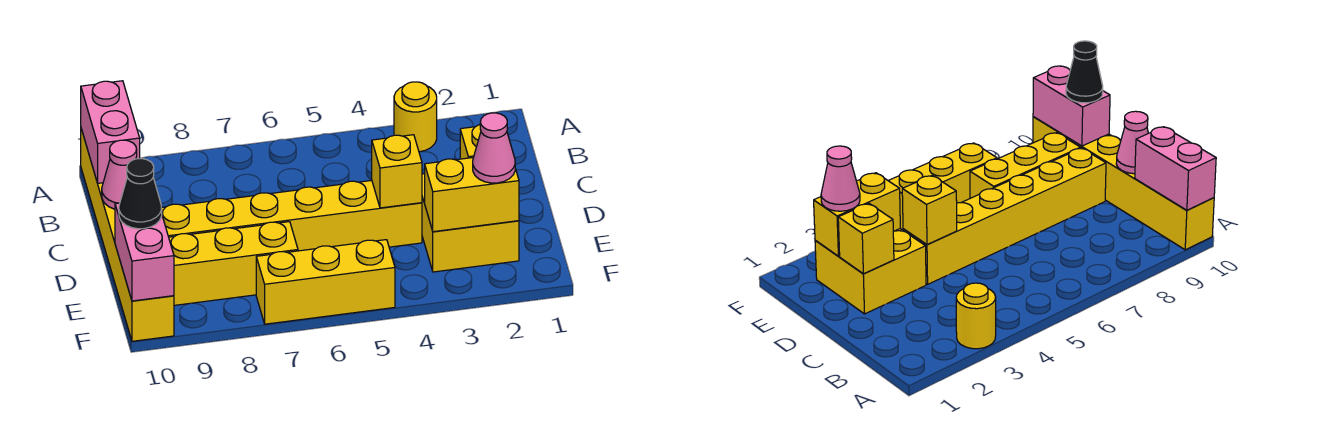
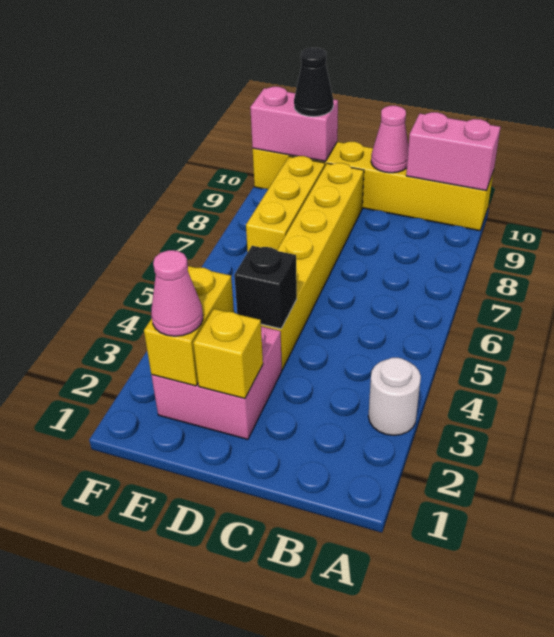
yellow round brick A3 level 1 -> white round brick A3 level 1
yellow brick D2:E3 level 1 -> pink brick D2:E3 level 1
yellow brick D4 level 2 -> black brick D4 level 2
yellow brick F5:F7 level 1 -> none

